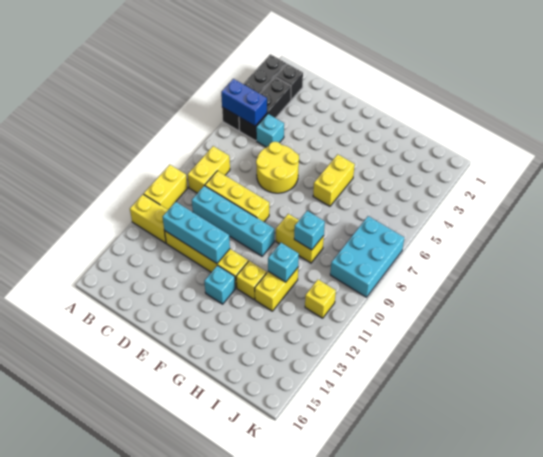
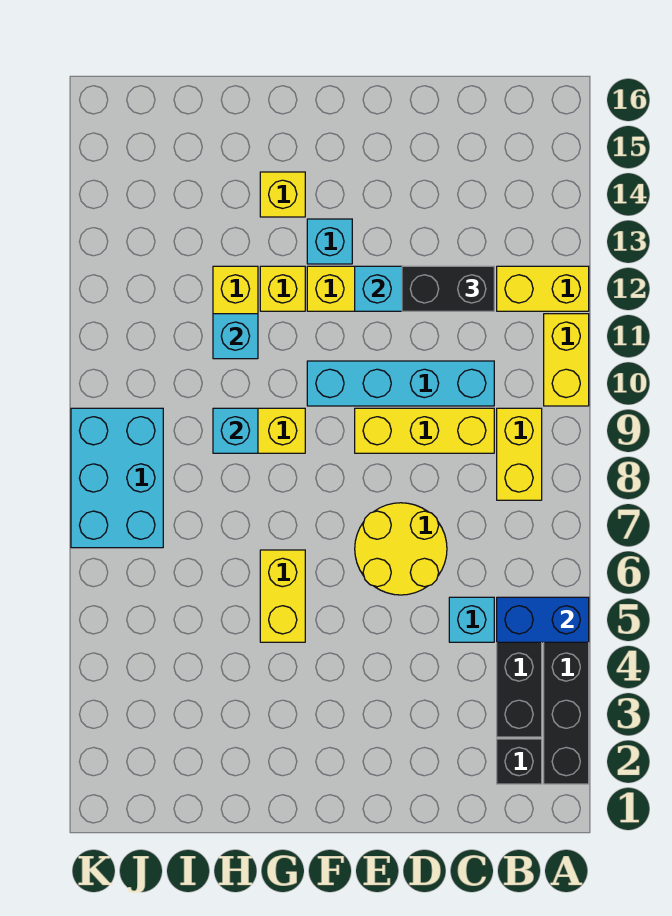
none -> black brick C12:D12 level 3
yellow brick J11 level 1 -> yellow brick G14 level 1

